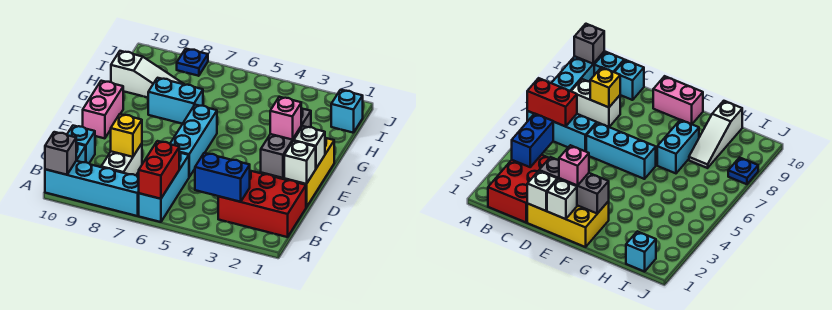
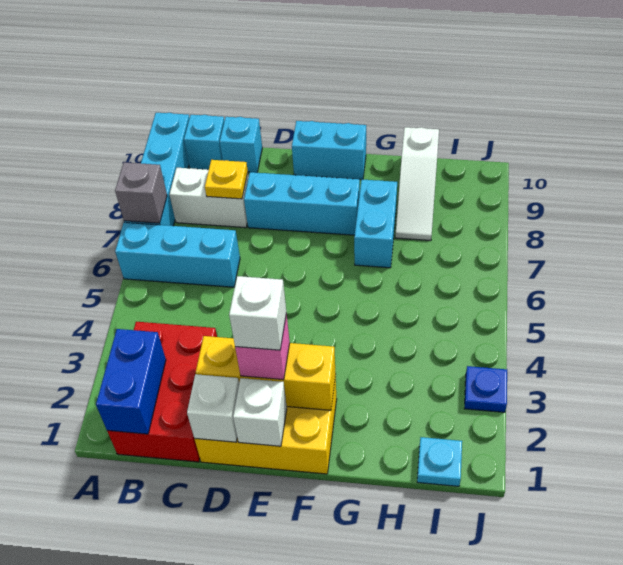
red brick A6:B6 level 2 -> none
grey brick A10 level 2 -> grey brick A7 level 2
blue brick B3:B4 level 2 -> blue brick B1:B2 level 2
yellow brick C8 level 2 -> yellow plate C8 level 2
grey brick D2:F2 level 2 -> yellow brick D2:F2 level 2
cyan brick D6:F6 level 1 -> cyan brick D8:F8 level 1
none -> white brick E2 level 4
pink brick E10:F10 level 1 -> cyan brick E10:F10 level 1
cyan brick I1 level 1 -> cyan plate I1 level 1
blue plate J8 level 1 -> blue plate J3 level 1

